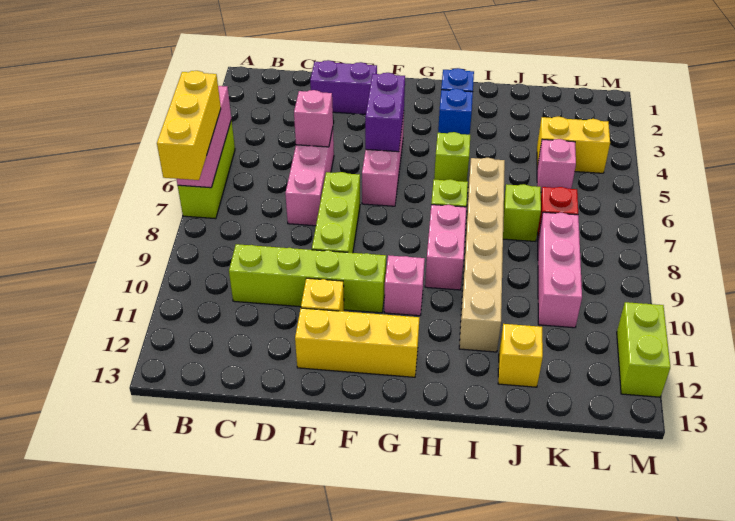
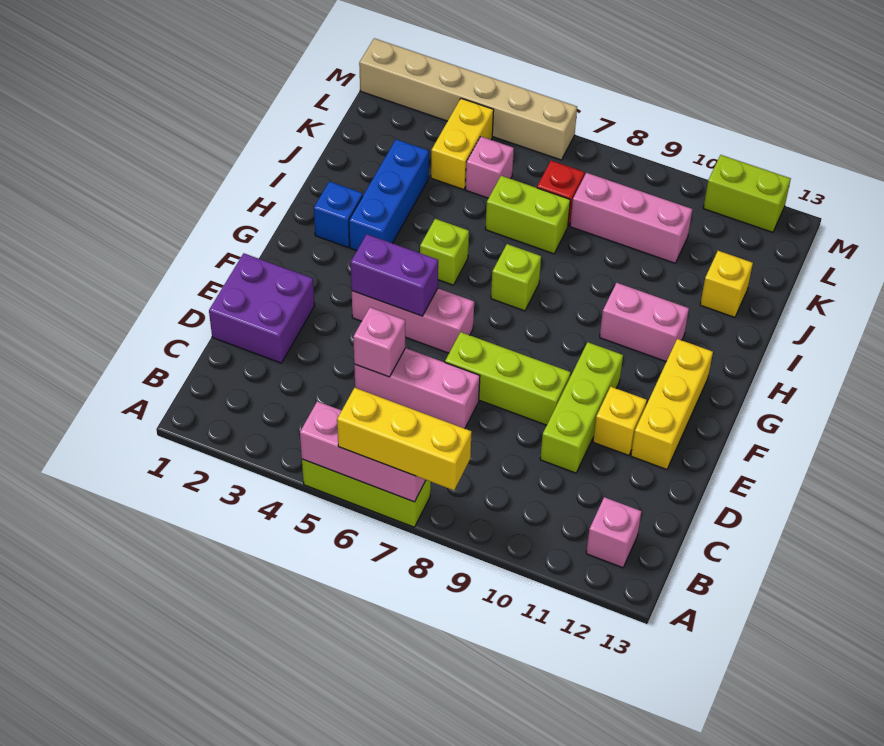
lime brick C10:F10 level 1 -> lime brick D10:F10 level 1
purple brick D2:E2 level 1 -> purple brick D1:E2 level 1
pink brick G10 level 1 -> pink brick B12 level 1
blue brick H3 level 1 -> blue brick H3:J3 level 1
pink brick H8:H9 level 1 -> pink brick H10:H11 level 1
tan brick I6:I11 level 1 -> tan brick M1:M6 level 1
lime brick J7 level 1 -> lime brick J6:J7 level 1

